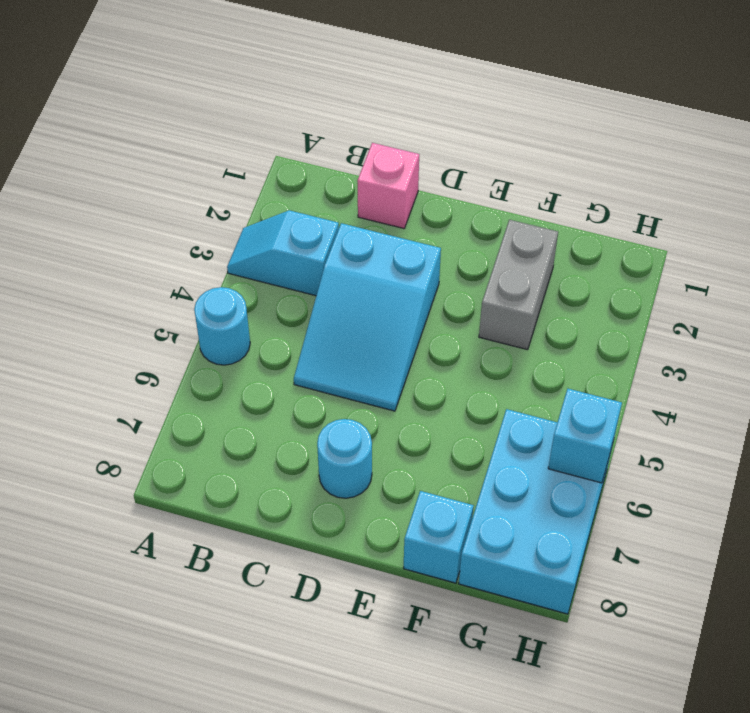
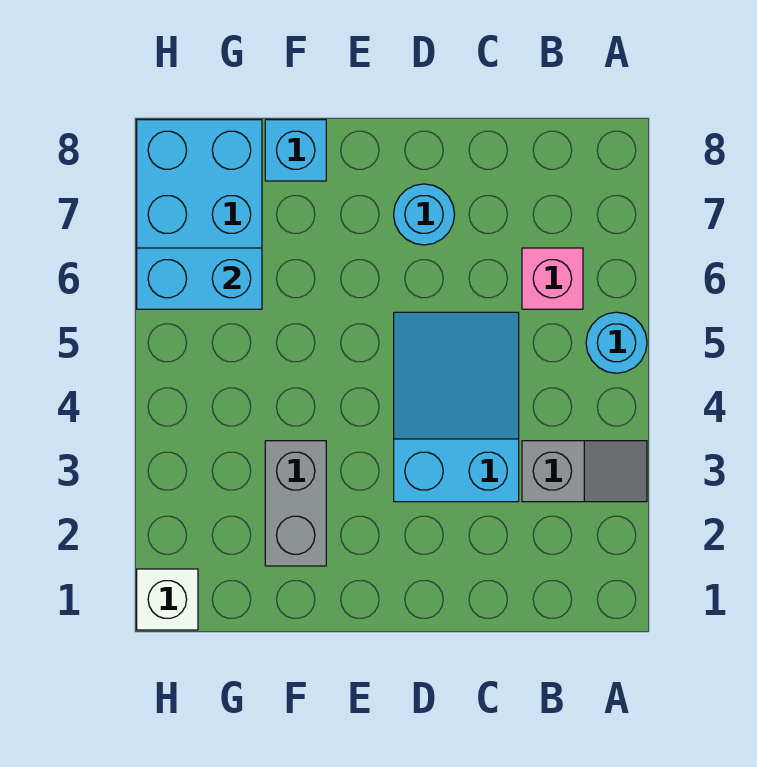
cyan slope A3:B3 level 1 top B -> grey slope A3:B3 level 1 top B
pink brick C1 level 1 -> pink brick B6 level 1
none -> white brick H1 level 1
cyan brick H6 level 2 -> cyan brick G6:H6 level 2

